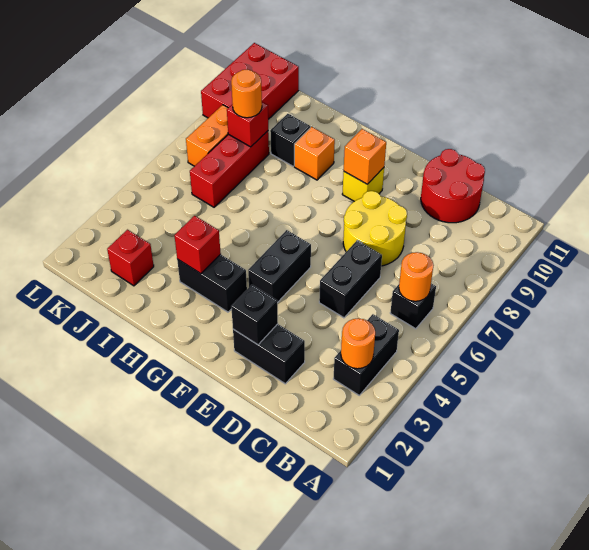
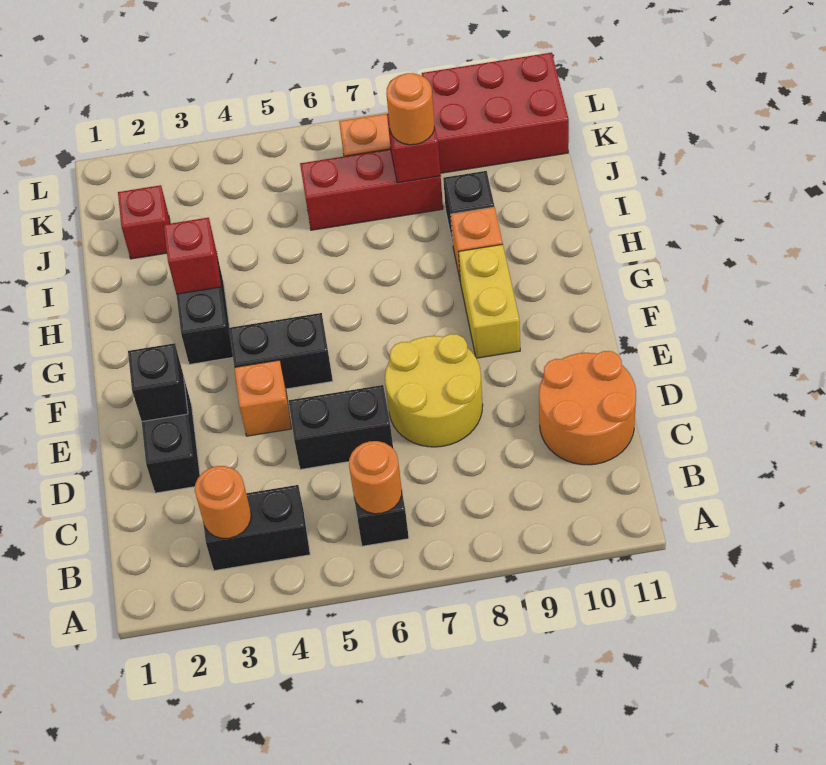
red round brick C10:D11 level 1 -> orange round brick C10:D11 level 1
yellow brick F9 level 1 -> yellow brick F9:G9 level 1
orange brick F9 level 2 -> orange brick E4 level 1

